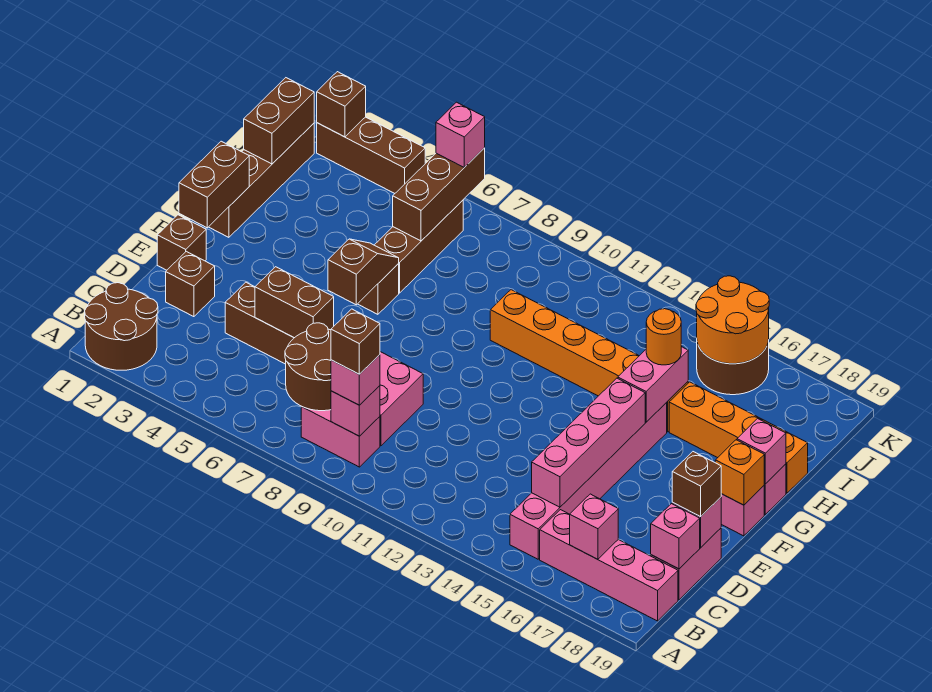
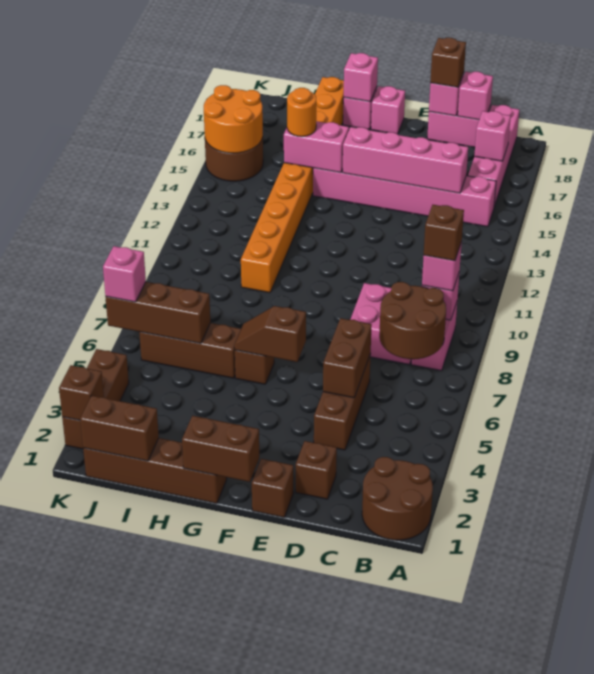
orange brick F19 level 2 -> none

